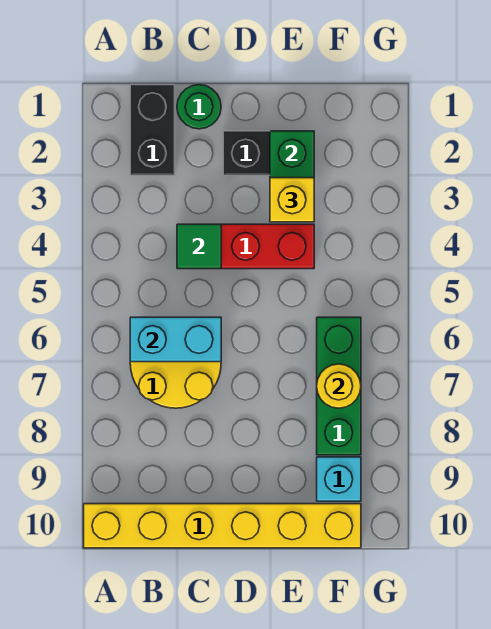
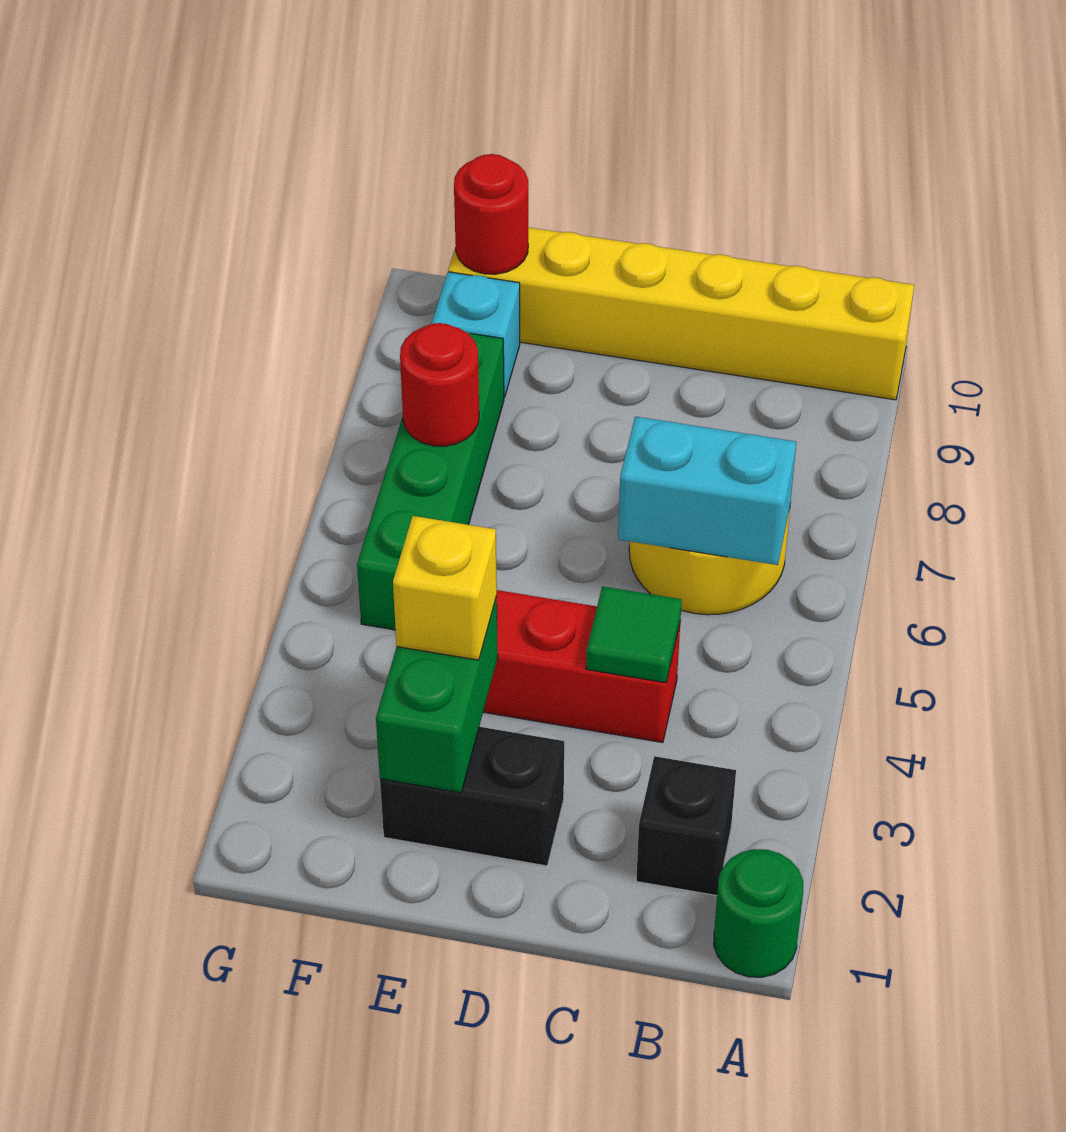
black brick B1:B2 level 1 -> black brick B2 level 1
green round brick C1 level 1 -> green round brick A1 level 1
green brick F6:F8 level 1 -> green brick F5:F8 level 1
yellow round brick F7 level 2 -> red round brick F7 level 2
none -> red round brick F10 level 2

